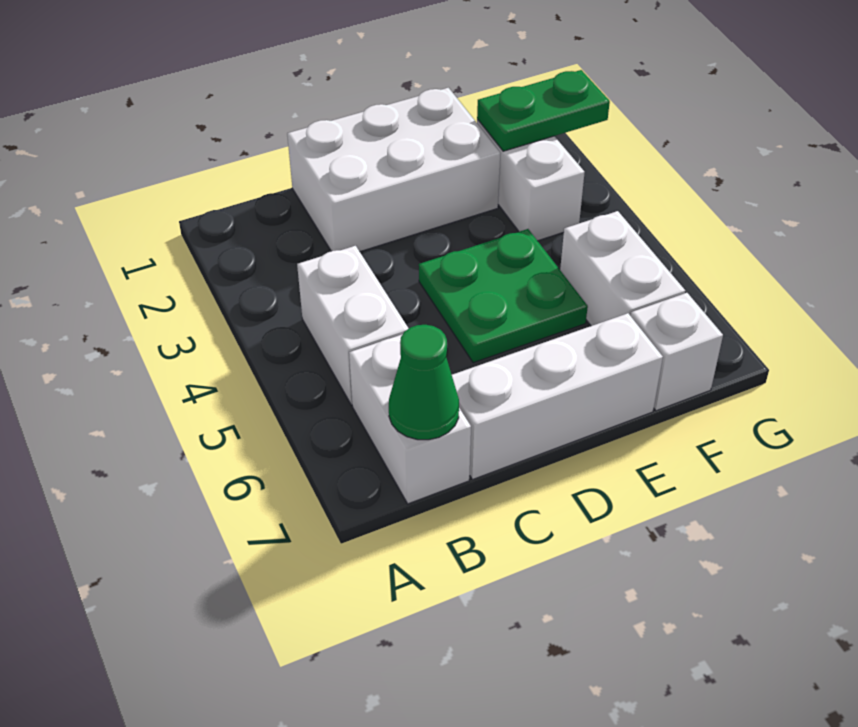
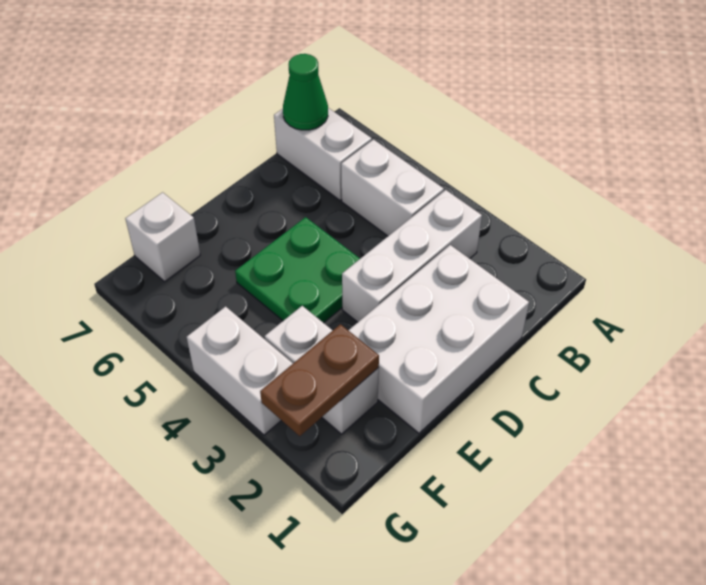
white brick C7:E7 level 1 -> white brick B3:D3 level 1
green plate F2:G2 level 2 -> brown plate F2:G2 level 2
white brick F5:F6 level 1 -> white brick G3:G4 level 1

